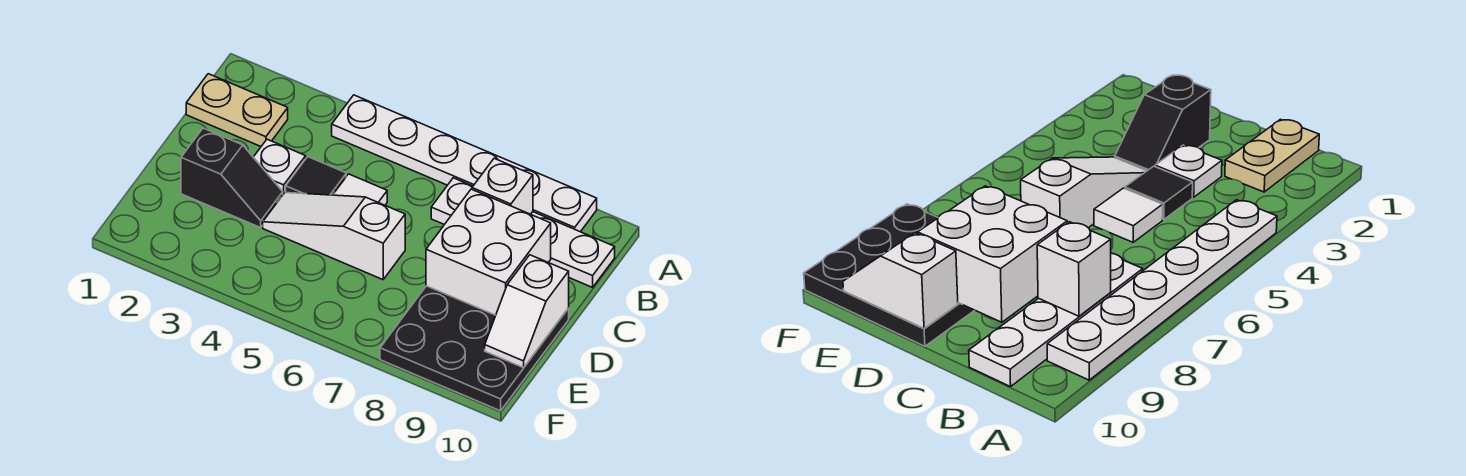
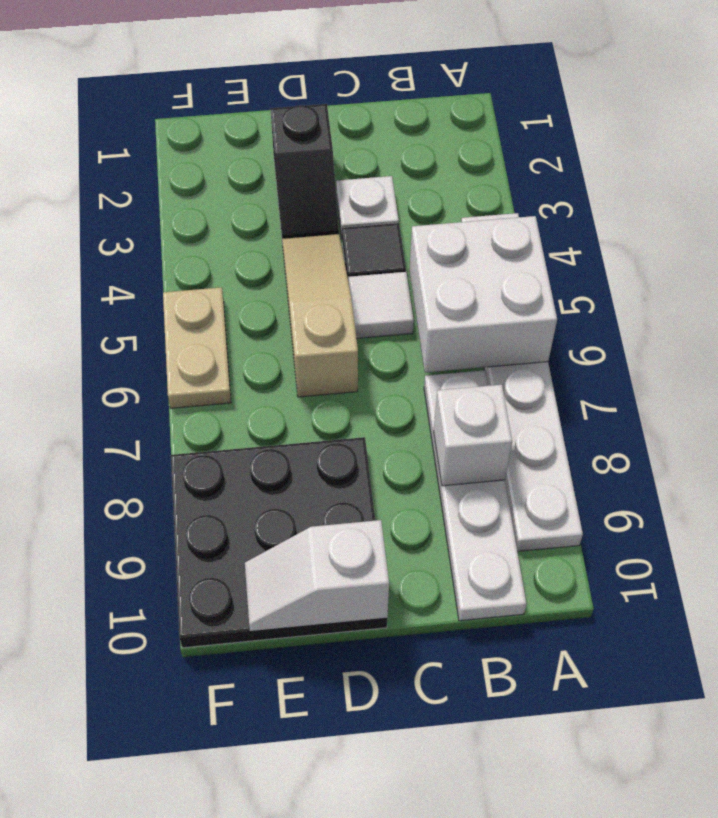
tan plate B1:B2 level 1 -> tan plate F5:F6 level 1
white brick C8:D9 level 2 -> white brick A5:B6 level 2
white slope D4:D6 level 1 top 6 -> tan slope D4:D6 level 1 top 6

